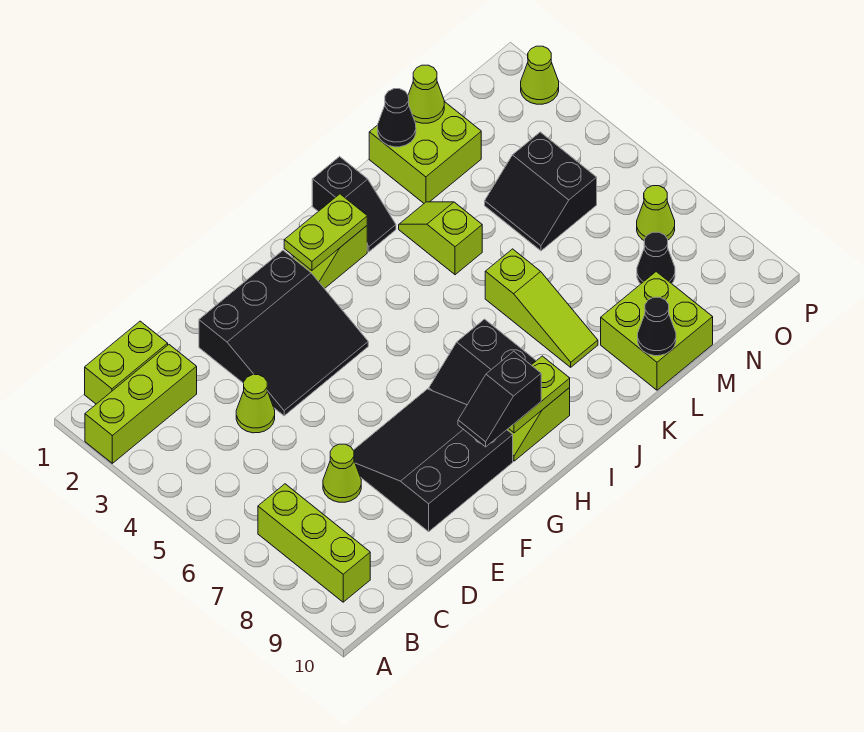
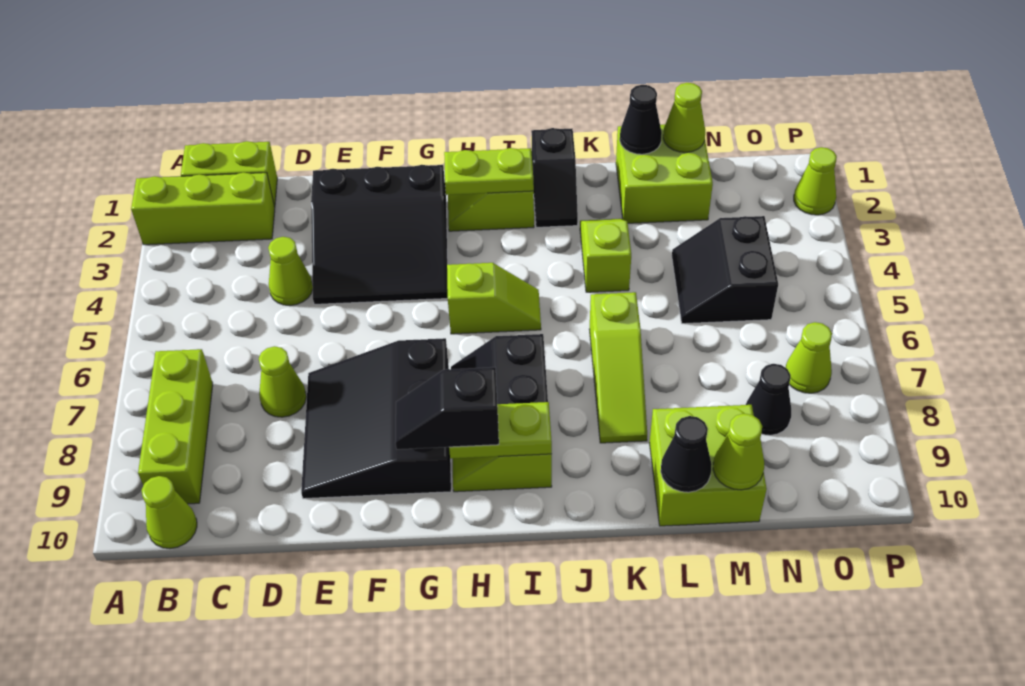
none -> lime cone B10 level 1
black slope E7:G9 level 1 top 9 -> black slope E7:G9 level 1 top G
none -> lime slope H5:I5 level 1 top H
none -> lime cone M10 level 2

